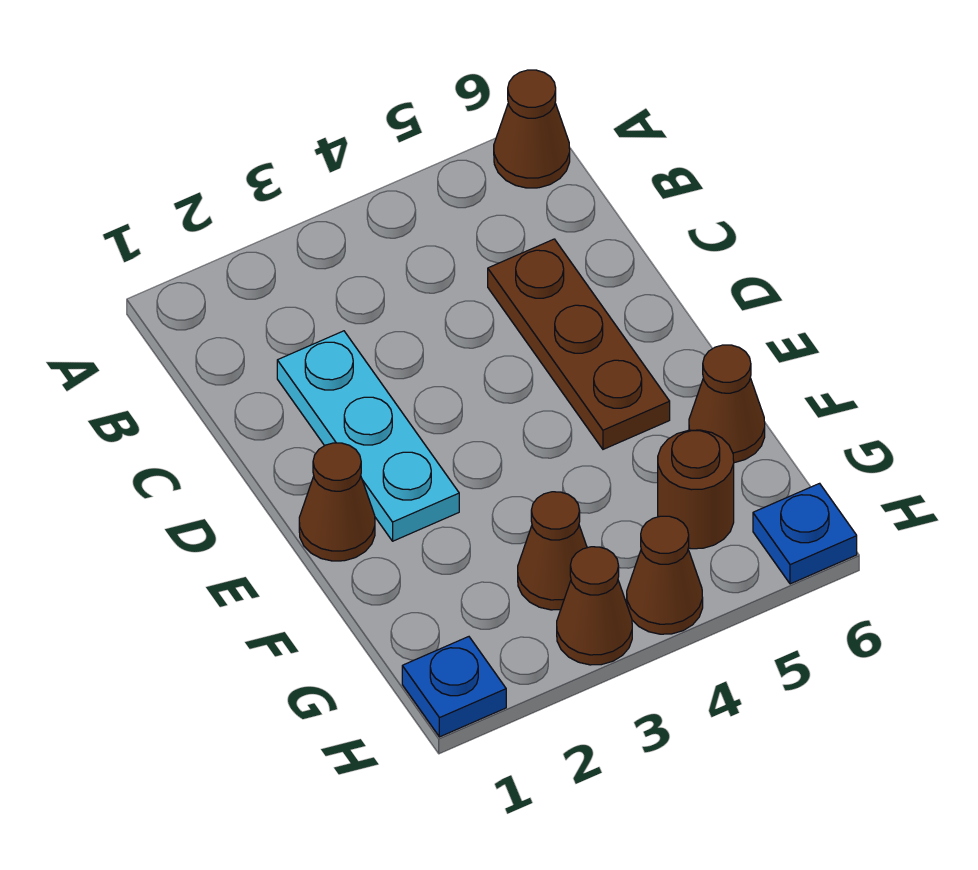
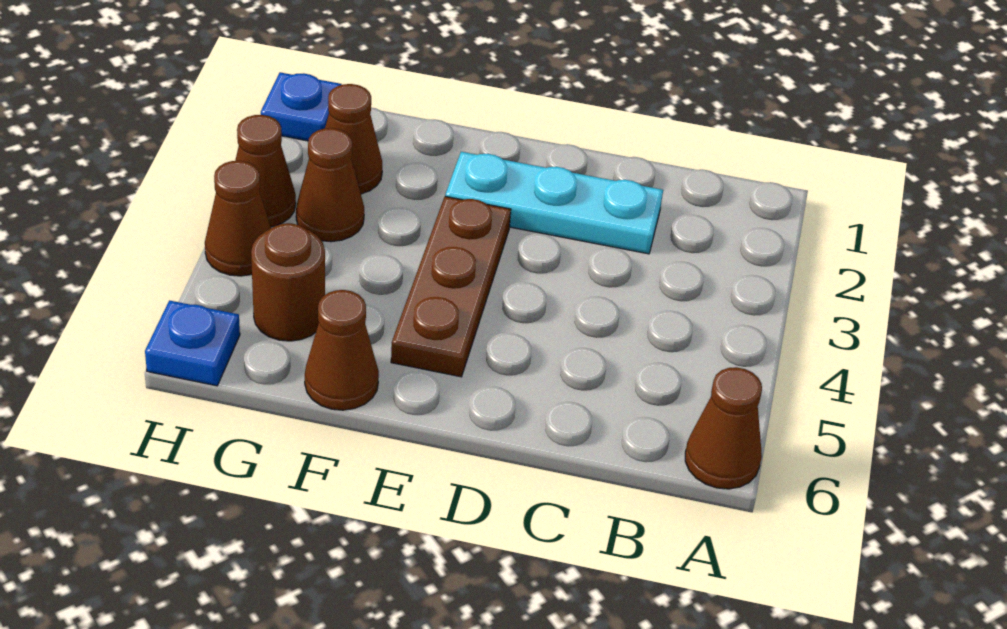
brown plate C5:E5 level 1 -> brown plate E3:E5 level 1
brown cone E1 level 1 -> brown cone G2 level 1

